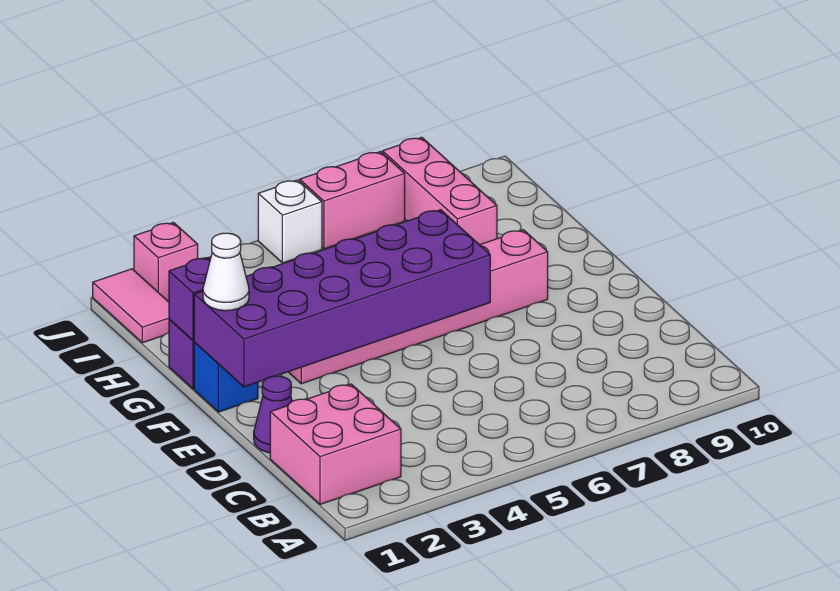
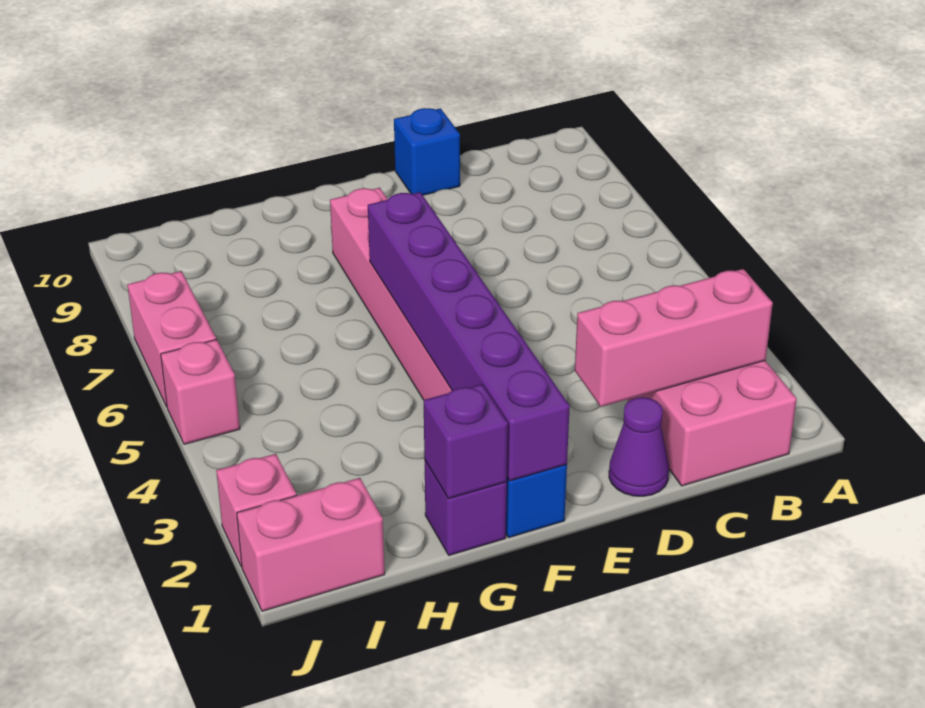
none -> blue brick D10 level 1
purple brick E1:F6 level 2 -> purple brick F1:F6 level 2
white cone F1 level 3 -> none
pink brick H8:J8 level 1 -> pink brick B2:D2 level 2
pink tile I1:J1 level 1 -> pink brick I1:J1 level 1
white brick J5 level 1 -> pink brick J5 level 1

